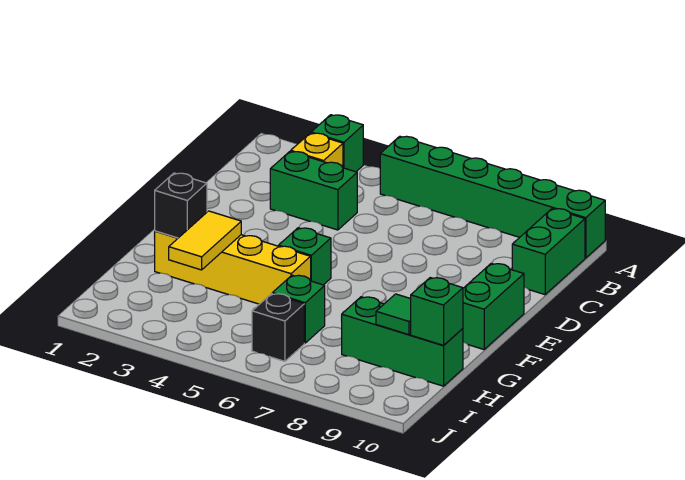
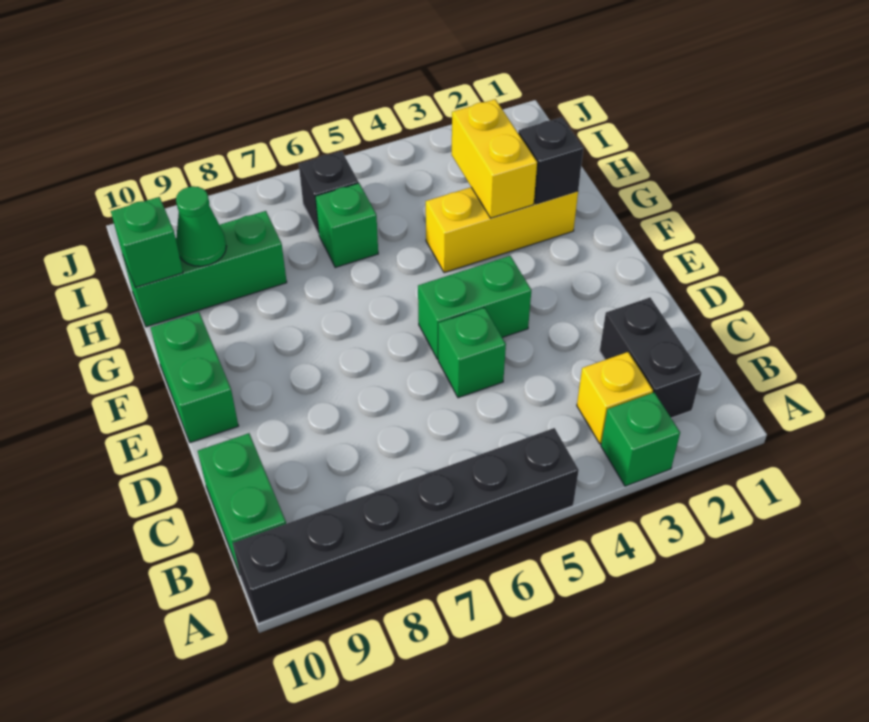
green brick A5:A10 level 1 -> black brick A5:A10 level 1
none -> black brick B2:C2 level 1
green brick C3:C4 level 1 -> green brick E4:E5 level 1
green brick F5 level 1 -> green brick D5 level 1
yellow brick G2:G5 level 1 -> yellow brick G2:G4 level 1
yellow tile G3:H3 level 2 -> yellow brick G3:H3 level 2
green tile H9 level 2 -> green cone H9 level 2

